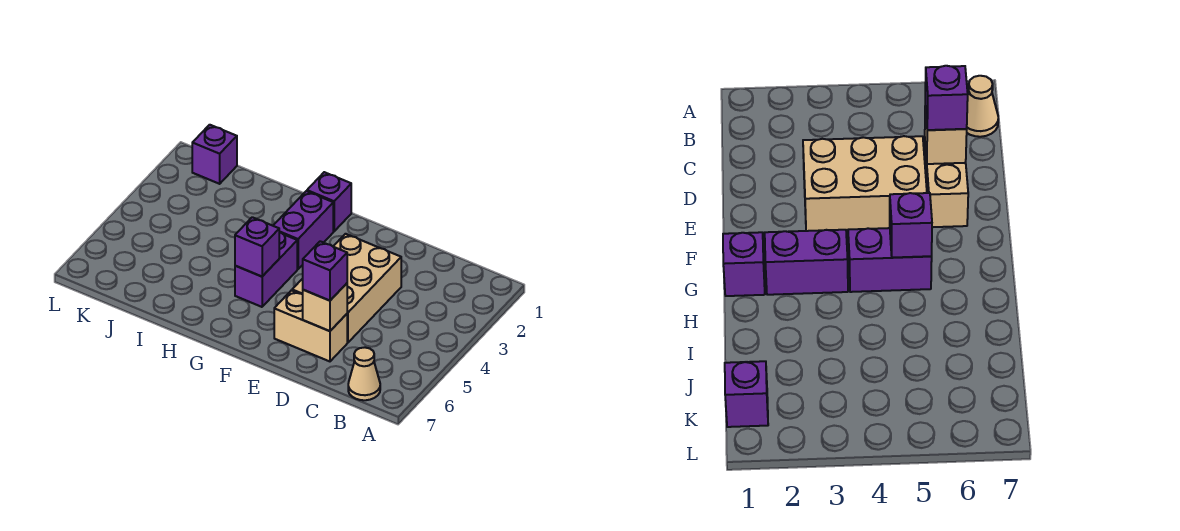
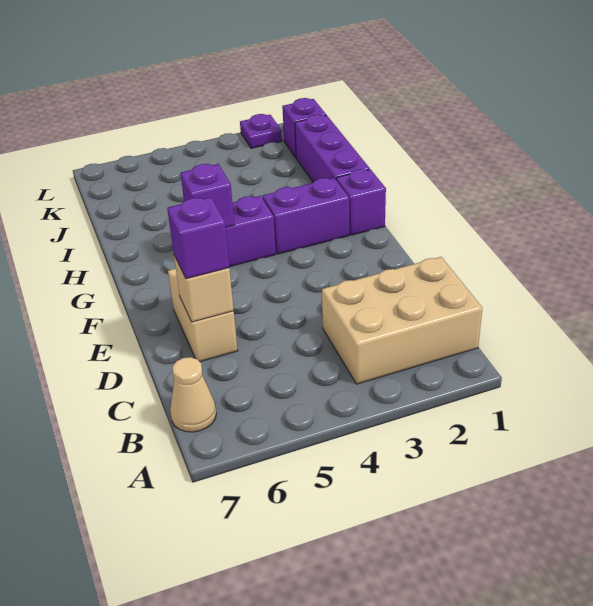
tan brick D3:E5 level 1 -> tan brick B1:C3 level 1
none -> purple brick H1:J1 level 1
none -> purple plate L2 level 1

